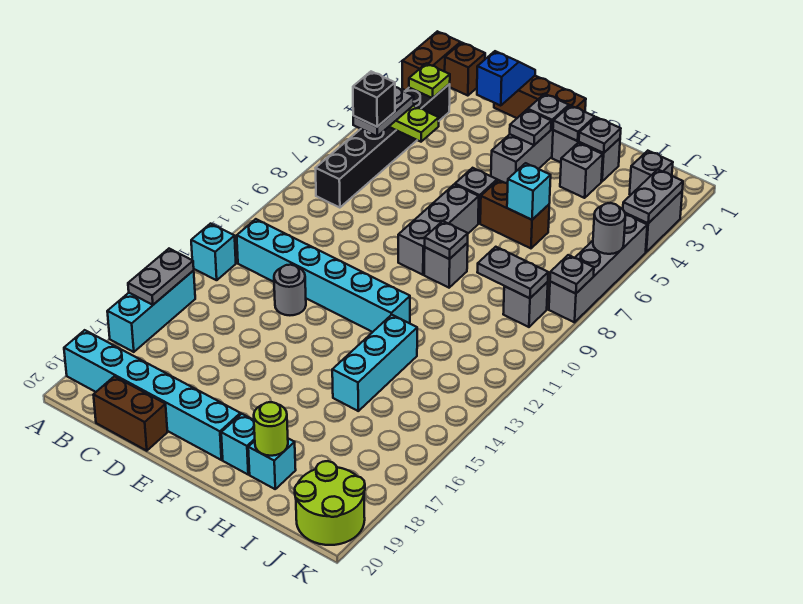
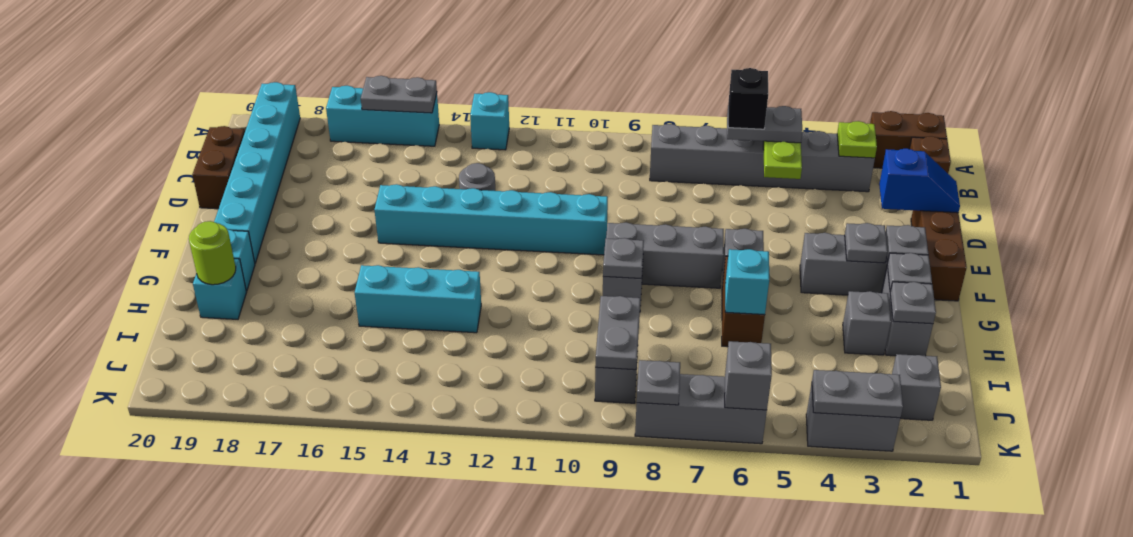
black brick B3:B8 level 1 -> grey brick B3:B8 level 1
cyan brick B12:G12 level 1 -> cyan brick E10:E15 level 1
lime round brick J19:K20 level 1 -> none
grey brick K5:K8 level 1 -> grey brick K6:K8 level 1
grey round brick K6 level 2 -> grey brick K6 level 2

